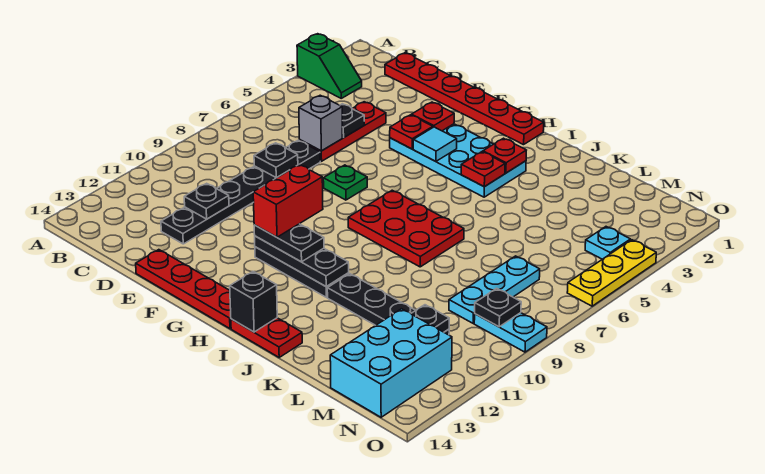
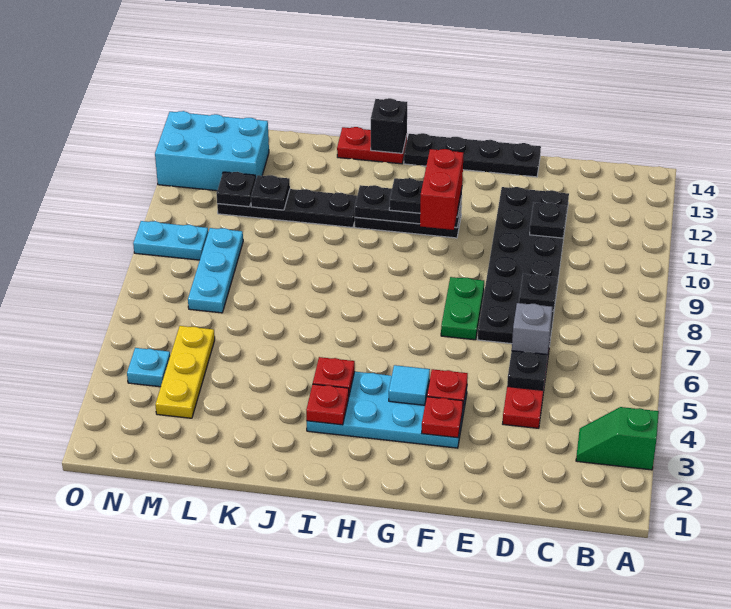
red plate C1:H1 level 1 -> none
black plate D7:D12 level 1 -> black plate D7:E12 level 1
red plate E14:H14 level 1 -> black plate E14:H14 level 1
green plate F7 level 1 -> green plate F7:F8 level 1
red plate H7:J8 level 1 -> none
cyan brick M12:N14 level 1 -> cyan brick M12:O13 level 1
black plate N9 level 2 -> black plate L11 level 2
yellow plate O4:O6 level 1 -> yellow plate M3:M5 level 1

